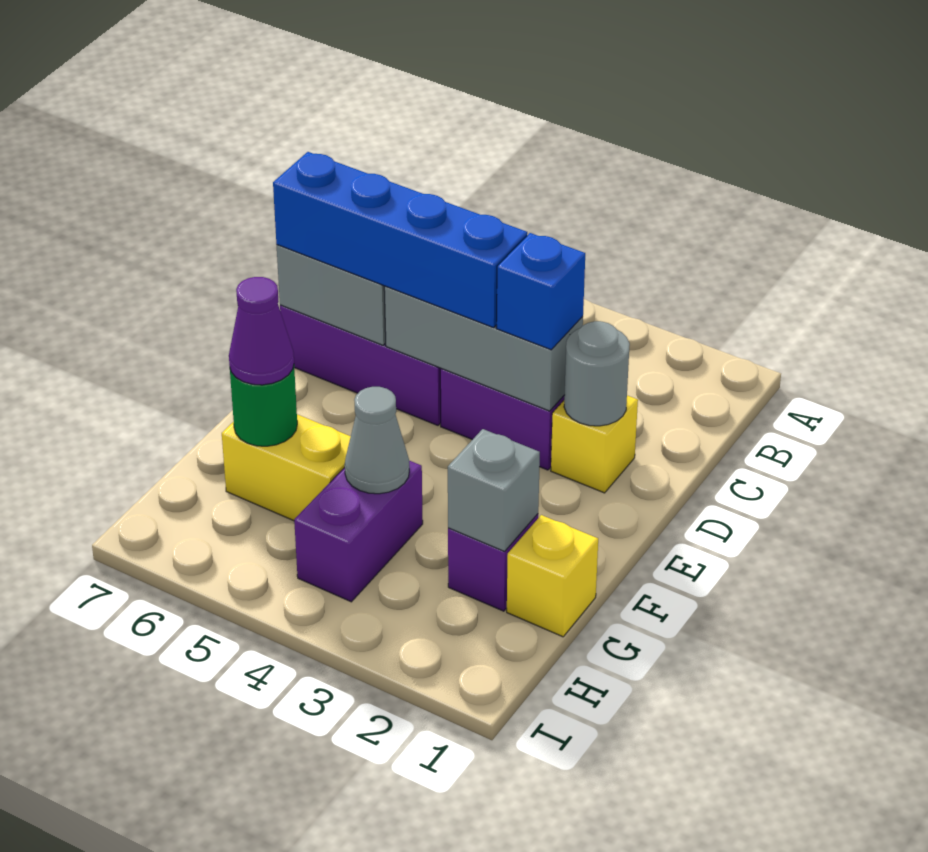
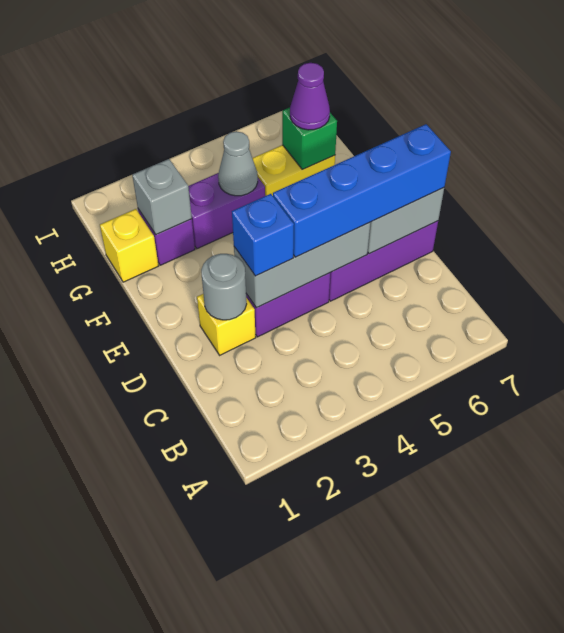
purple brick G4:H4 level 1 -> purple brick G3:G4 level 1
green round brick G6 level 2 -> green brick G6 level 2

